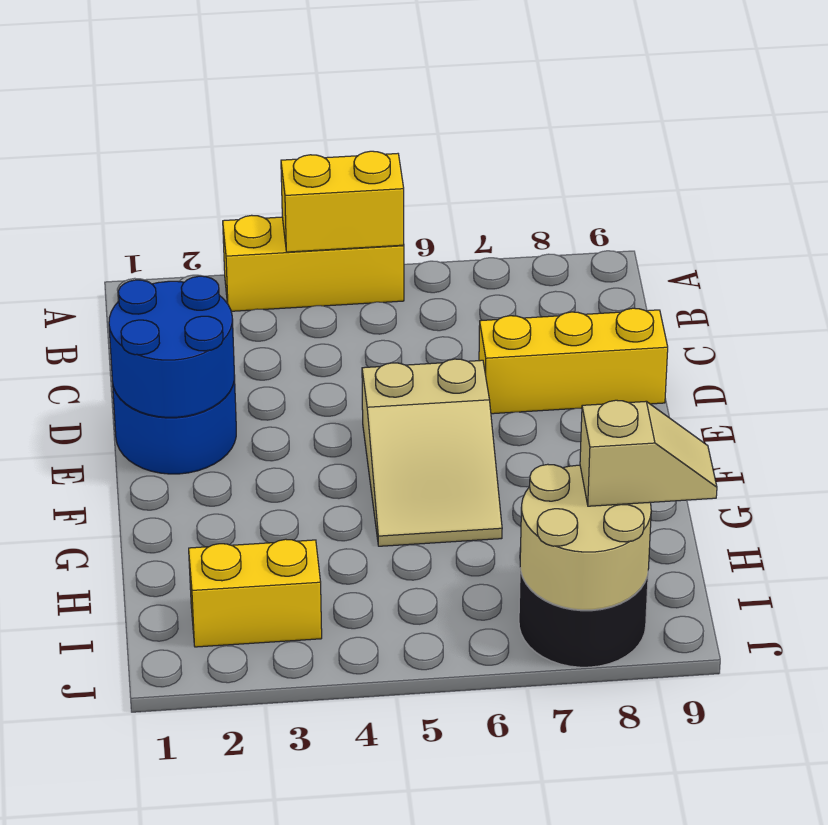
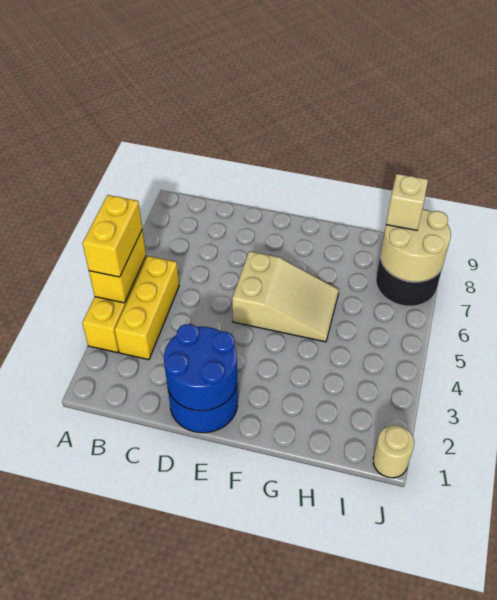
yellow brick D7:D9 level 1 -> yellow brick B3:B5 level 1
yellow brick I2:I3 level 1 -> yellow brick A4:A5 level 3
none -> tan round brick J1 level 1

